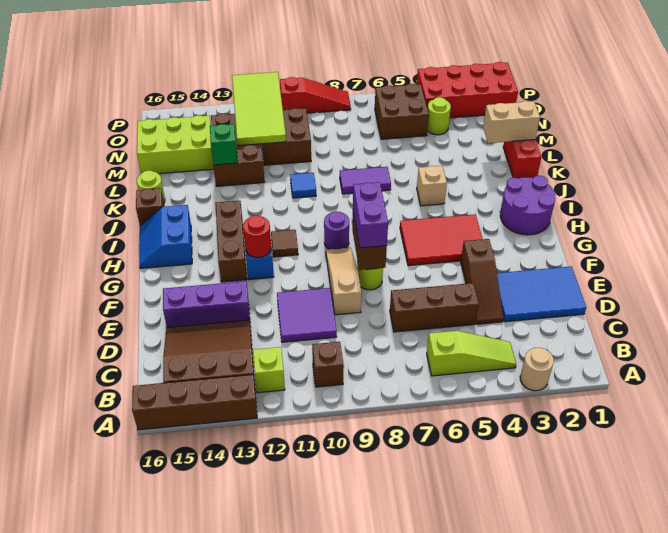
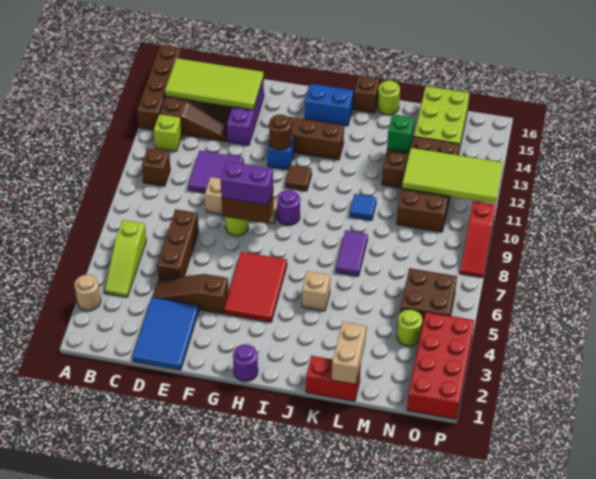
none -> lime tile B14:E15 level 2
red round brick G12 level 2 -> brown round brick G12 level 2
purple round brick H1:I2 level 1 -> purple round brick H1 level 1

